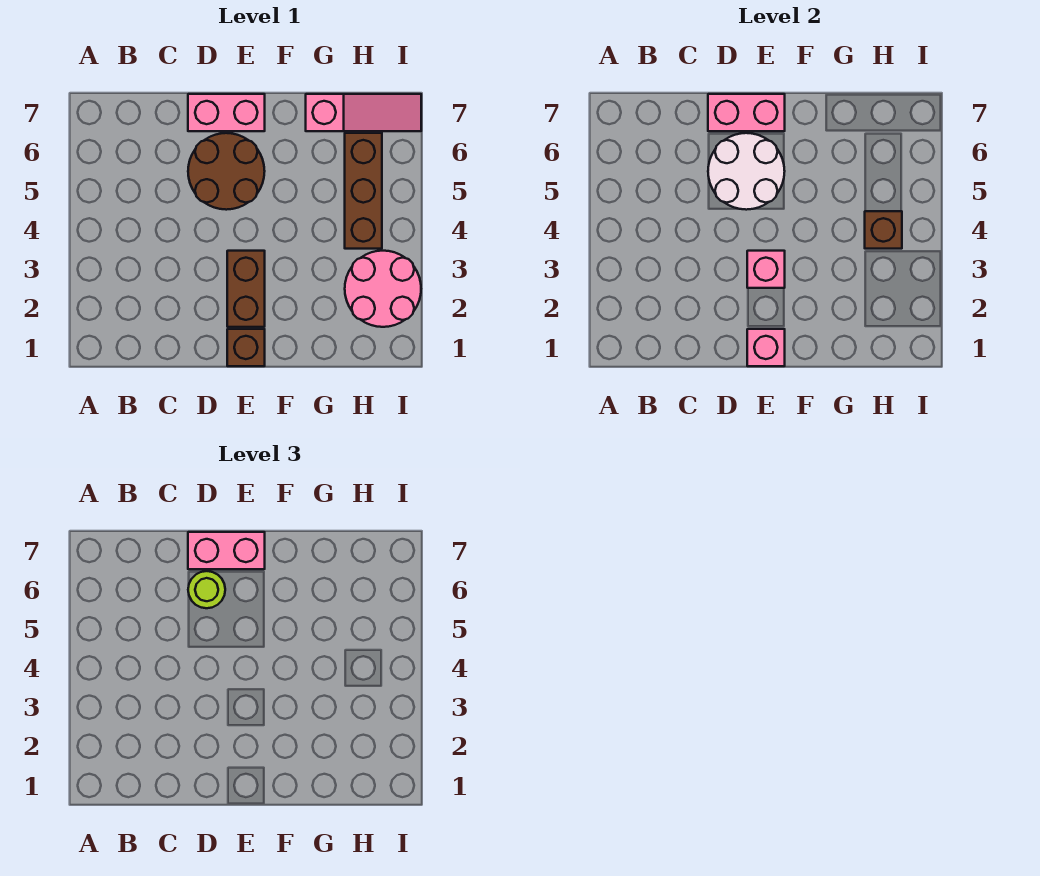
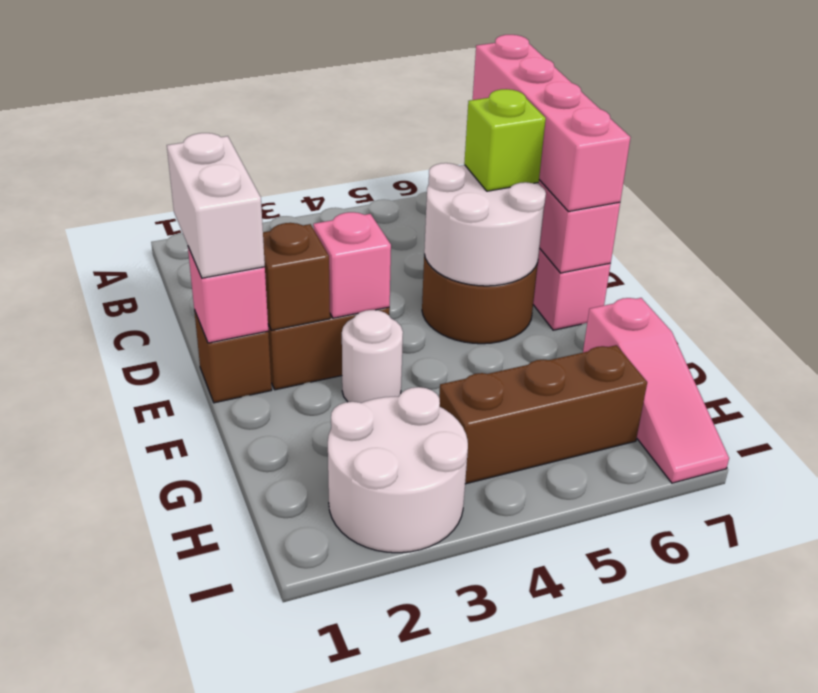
none -> white brick D1:E1 level 3
lime round brick D6 level 3 -> lime brick D6 level 3
pink brick D7:E7 level 3 -> pink brick B7:E7 level 3
none -> white round brick F3 level 1
pink round brick H2:I3 level 1 -> white round brick H2:I3 level 1
brown brick H4 level 2 -> brown brick E2 level 2

